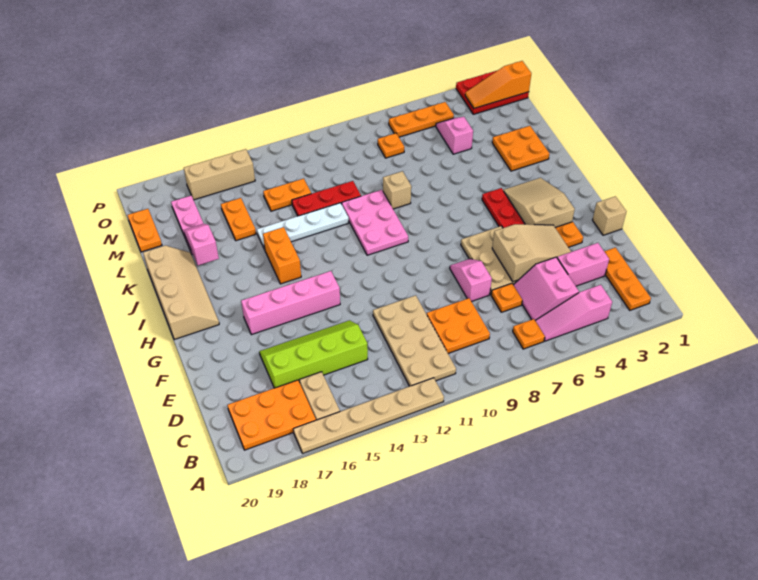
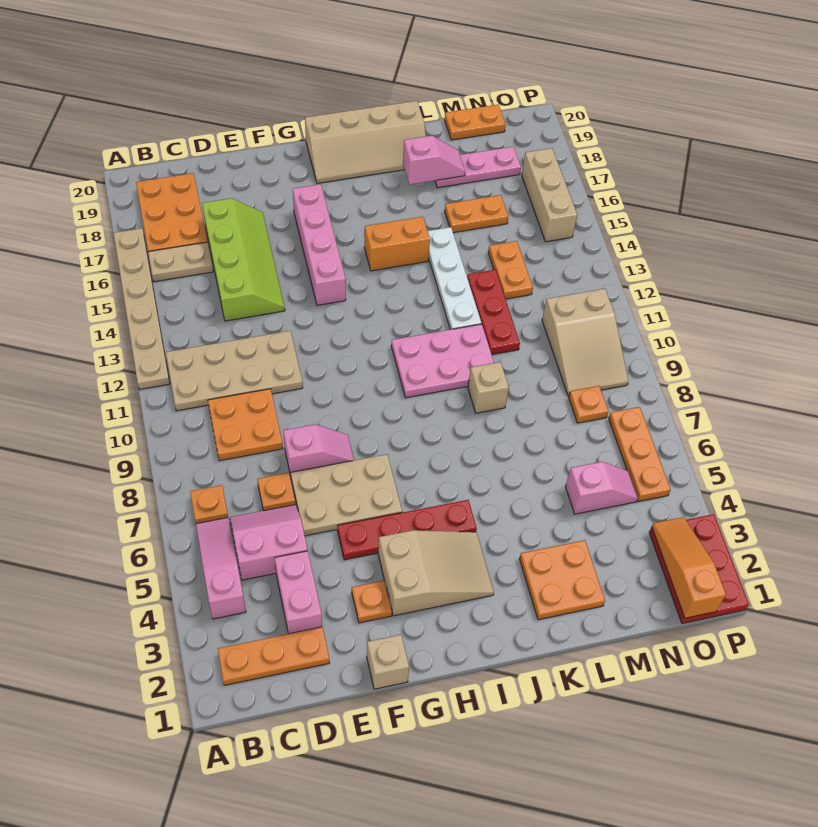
tan slope E4:F6 level 2 top 6 -> tan slope N9:O11 level 1 top 11

